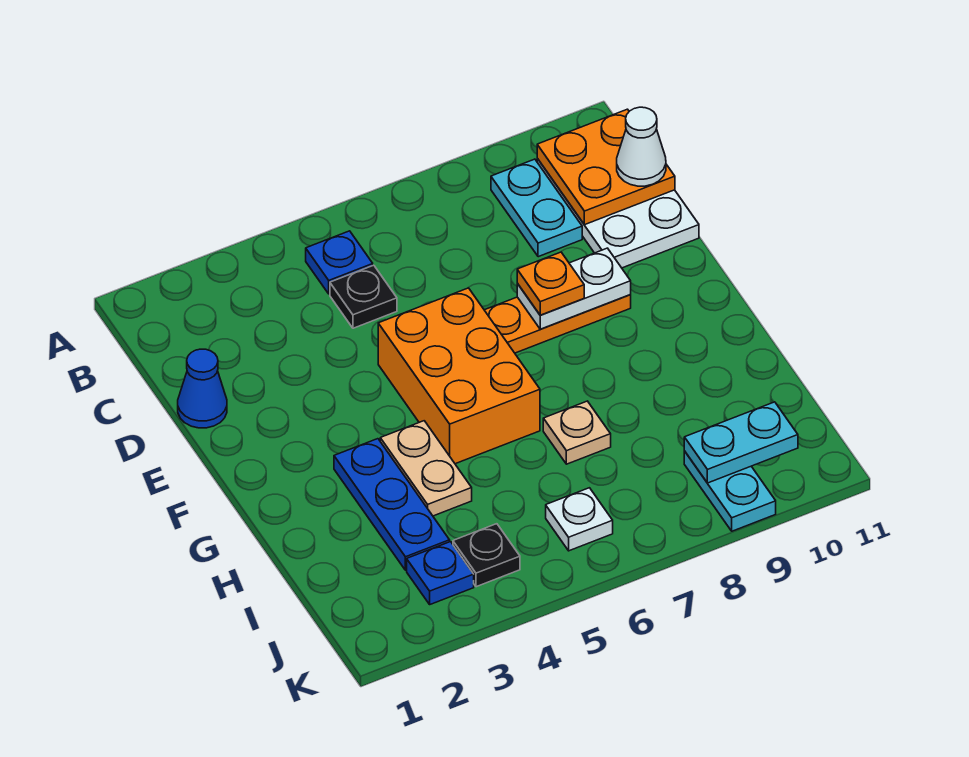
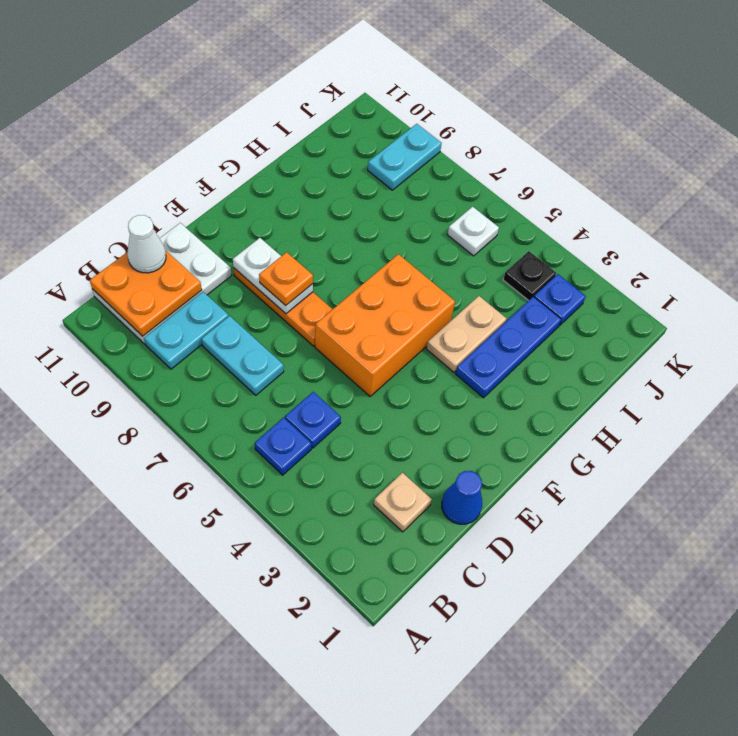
black plate C5 level 1 -> blue plate C5 level 1
tan plate H7 level 1 -> tan plate C2 level 1
cyan plate J9:J10 level 2 -> cyan plate C7:C8 level 1

